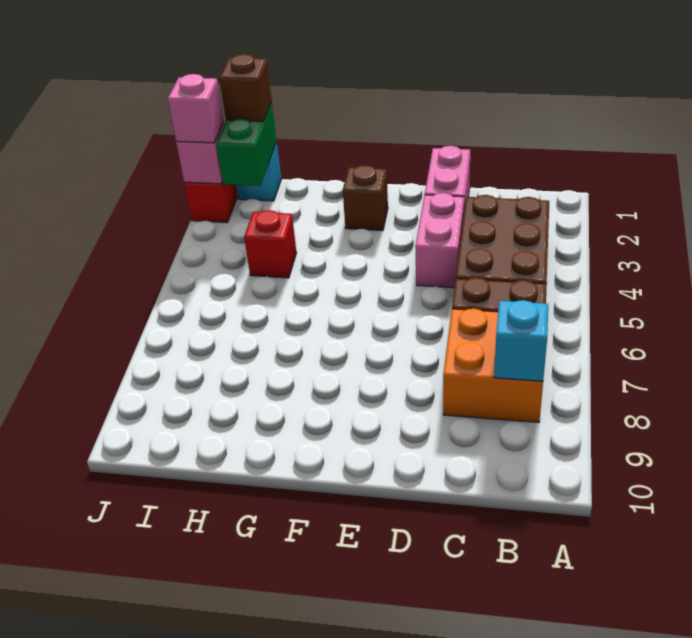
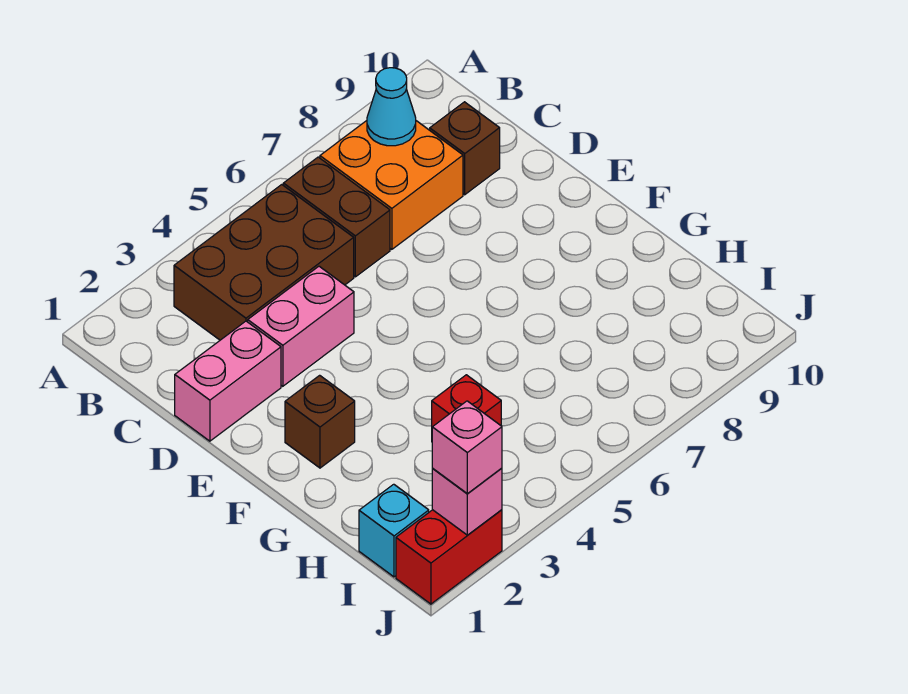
cyan brick B8 level 2 -> cyan cone B8 level 2
green brick I1:I2 level 2 -> none
brown brick I1 level 3 -> brown brick C9 level 1

